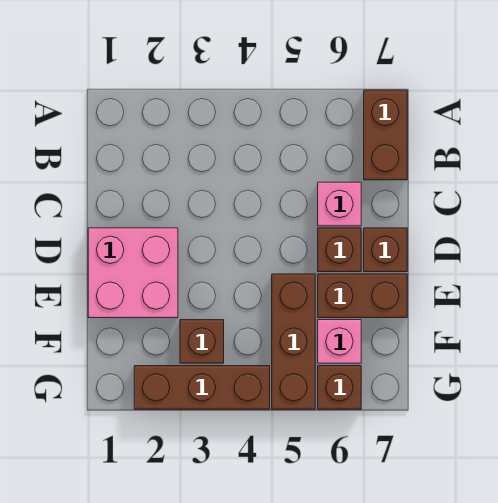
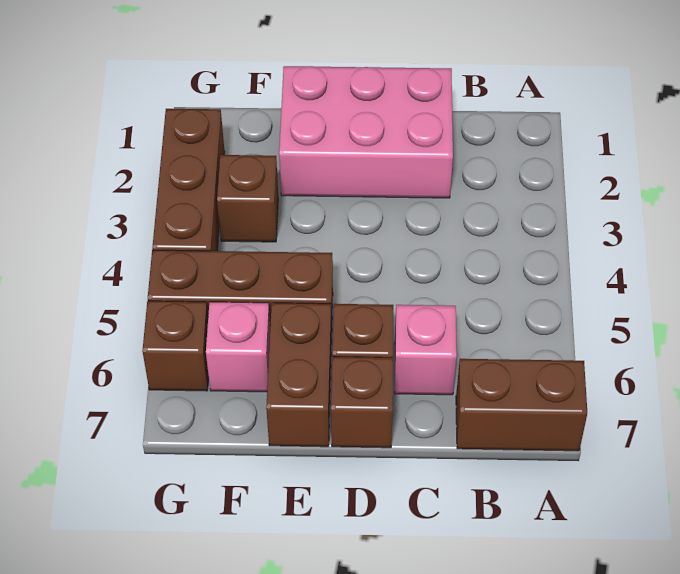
pink brick D1:E2 level 1 -> pink brick C1:E2 level 1

